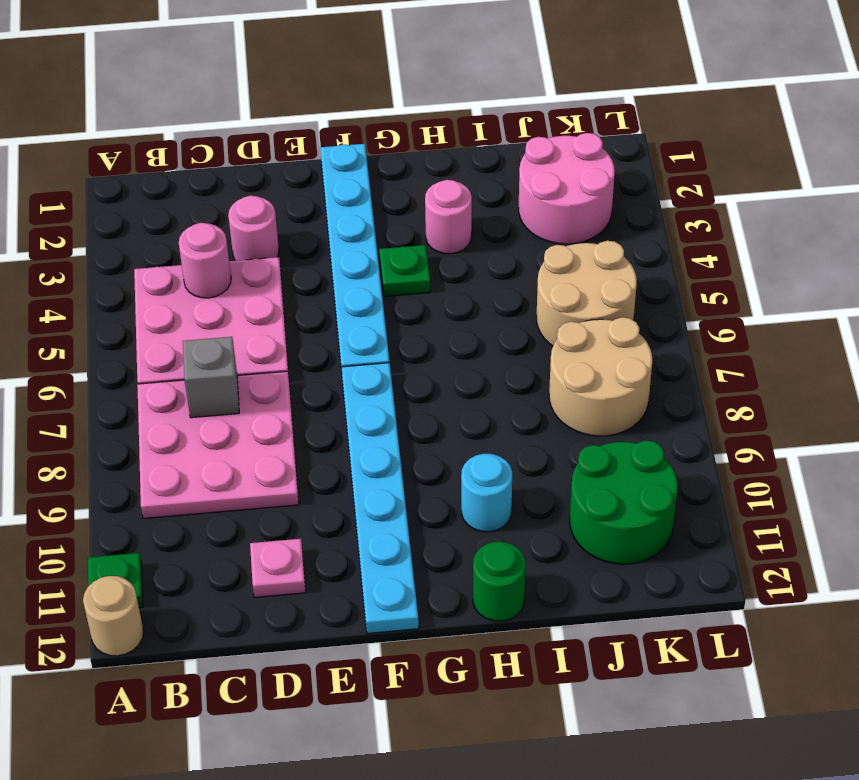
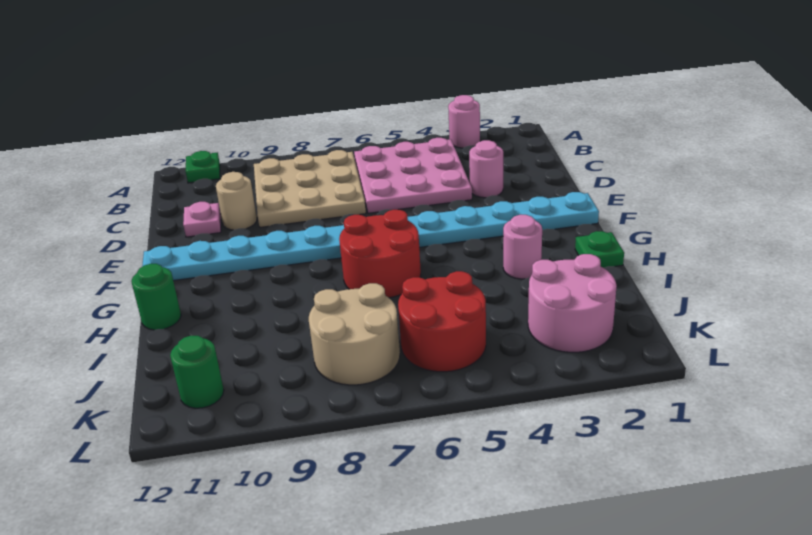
tan round brick A12 level 1 -> tan round brick D10 level 1
pink plate B7:D9 level 1 -> tan plate B7:D9 level 1
pink round brick C4 level 2 -> pink round brick A3 level 1
grey brick C7 level 2 -> none
green plate G4 level 1 -> green plate H1 level 1
none -> red round brick G6:H7 level 1
cyan round brick H10 level 1 -> none
tan round brick J5:K6 level 1 -> red round brick J5:K6 level 1
green round brick J10:K11 level 1 -> green round brick K11 level 1

